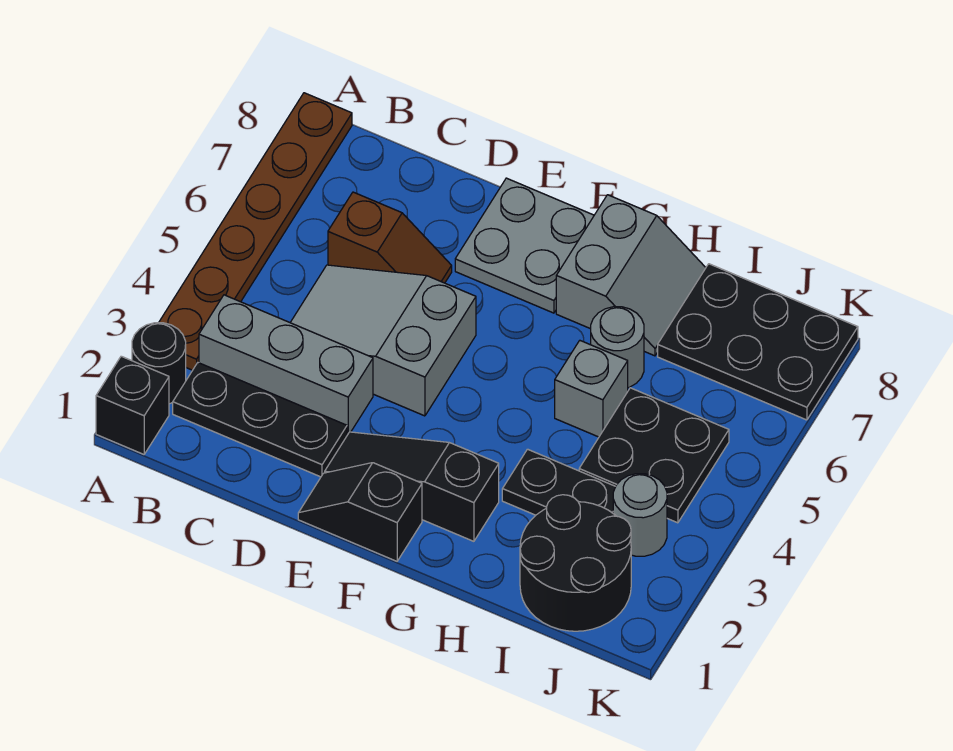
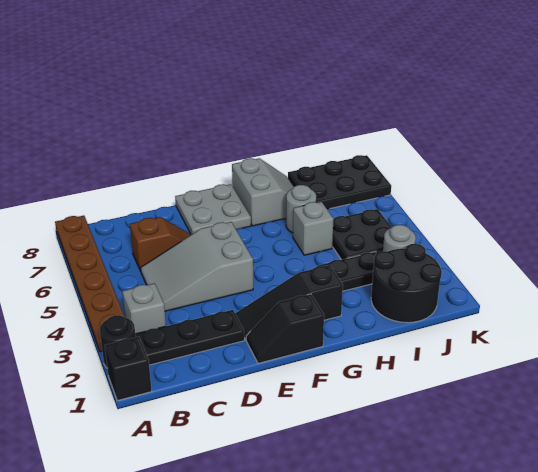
grey brick B3:D3 level 1 -> grey brick B3 level 1

